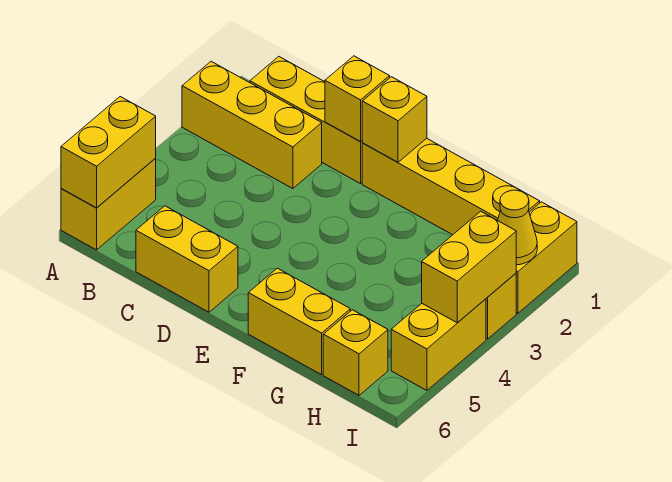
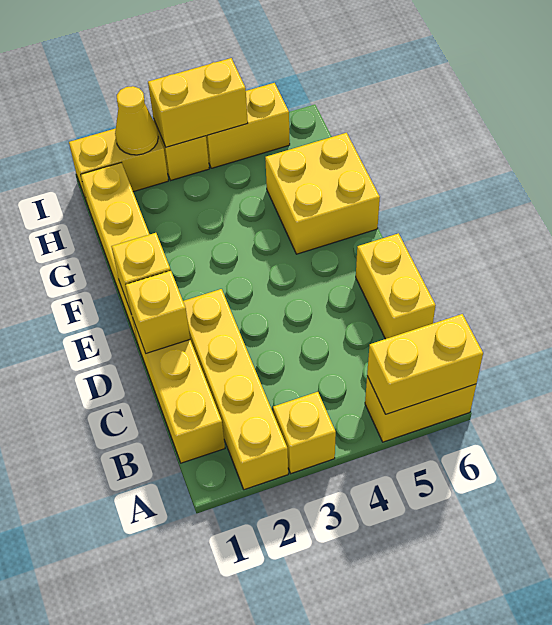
yellow brick A2:C2 level 1 -> yellow brick A2:D2 level 1
yellow brick F6:G6 level 1 -> yellow brick F5:G6 level 1
yellow brick H6 level 1 -> yellow brick A3 level 1

